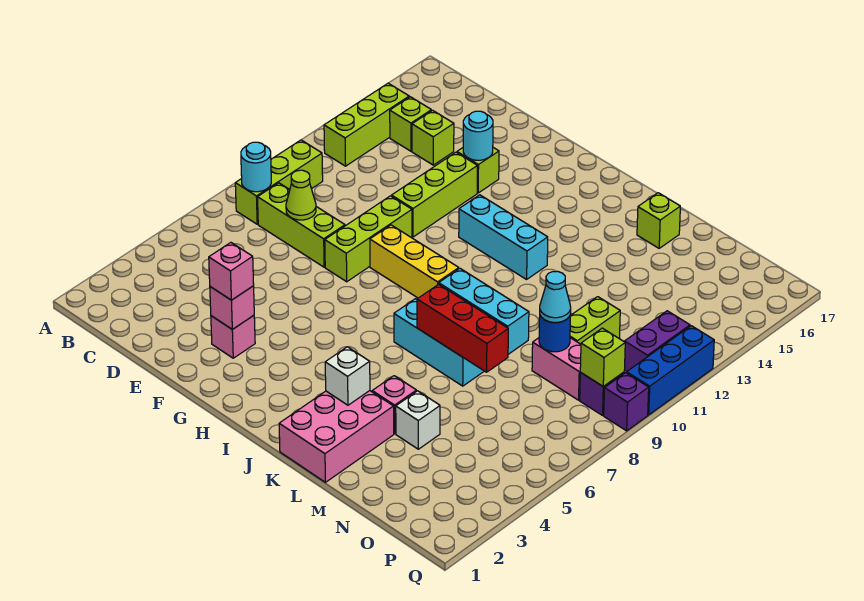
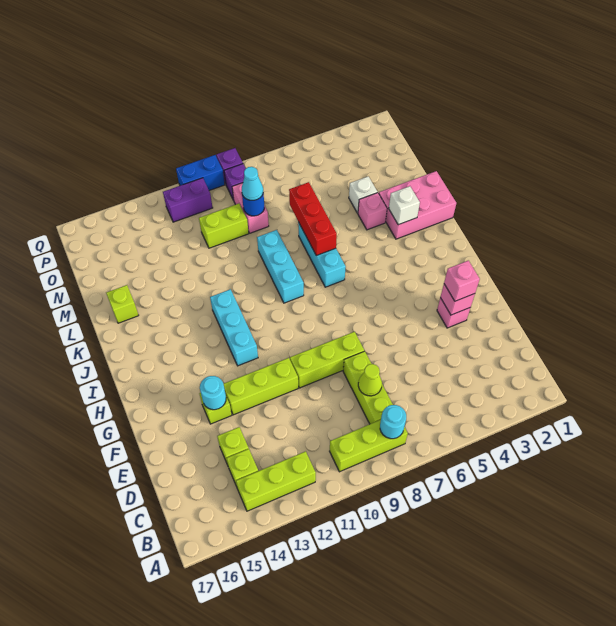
yellow brick G9:I9 level 1 -> none
lime brick P9 level 2 -> none
blue brick Q10:Q12 level 1 -> blue brick Q10:Q11 level 1

